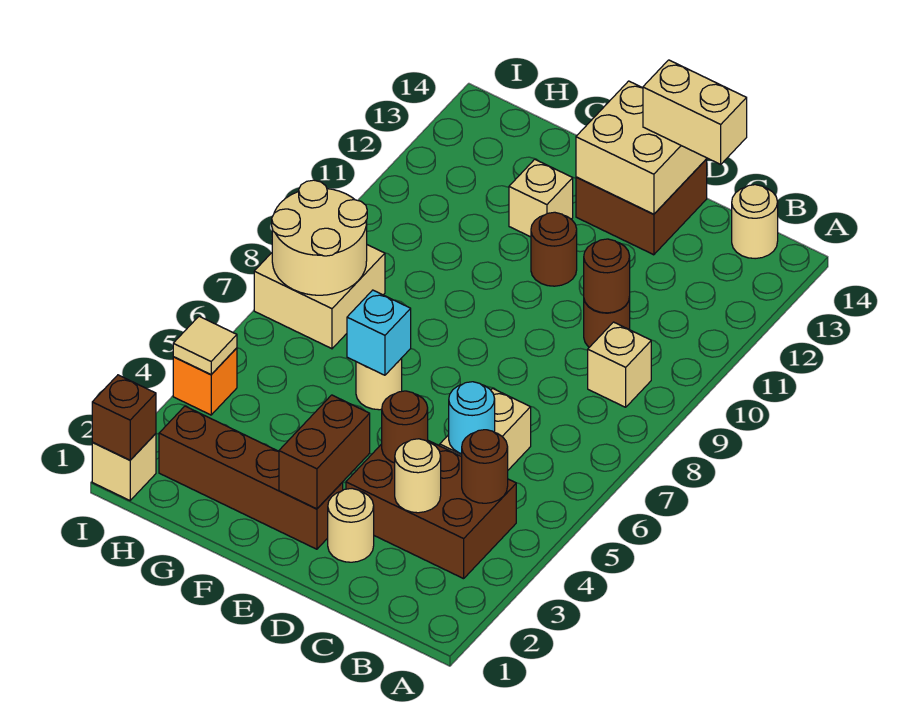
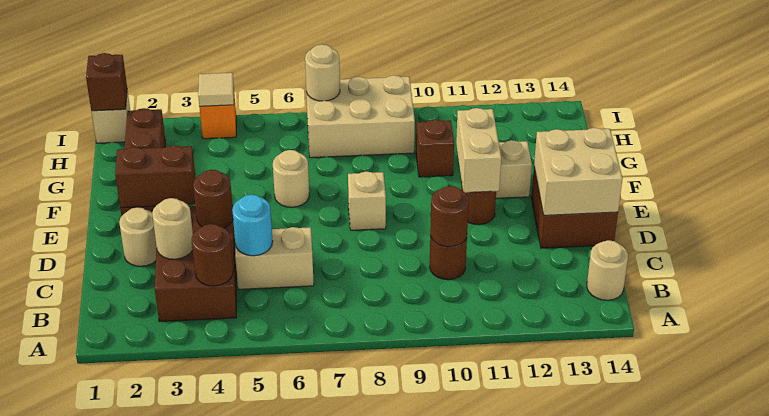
tan brick B9 level 1 -> tan brick E8 level 1
tan brick C14:D14 level 3 -> tan brick E11:F11 level 2
cyan brick F6 level 2 -> none
none -> brown brick G10 level 1
tan brick H7:I8 level 1 -> tan brick H7:I9 level 1
tan round brick H7:I8 level 2 -> tan round brick I7 level 2

